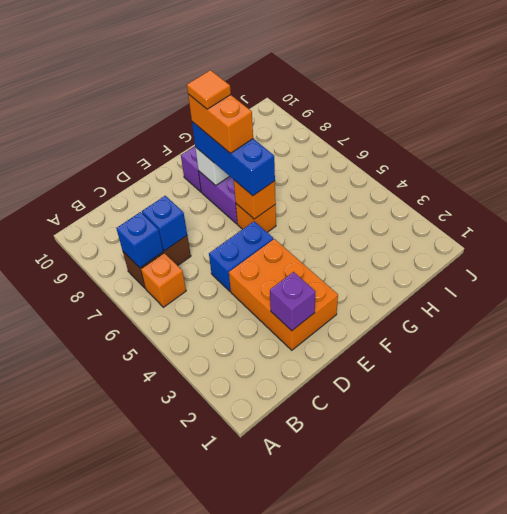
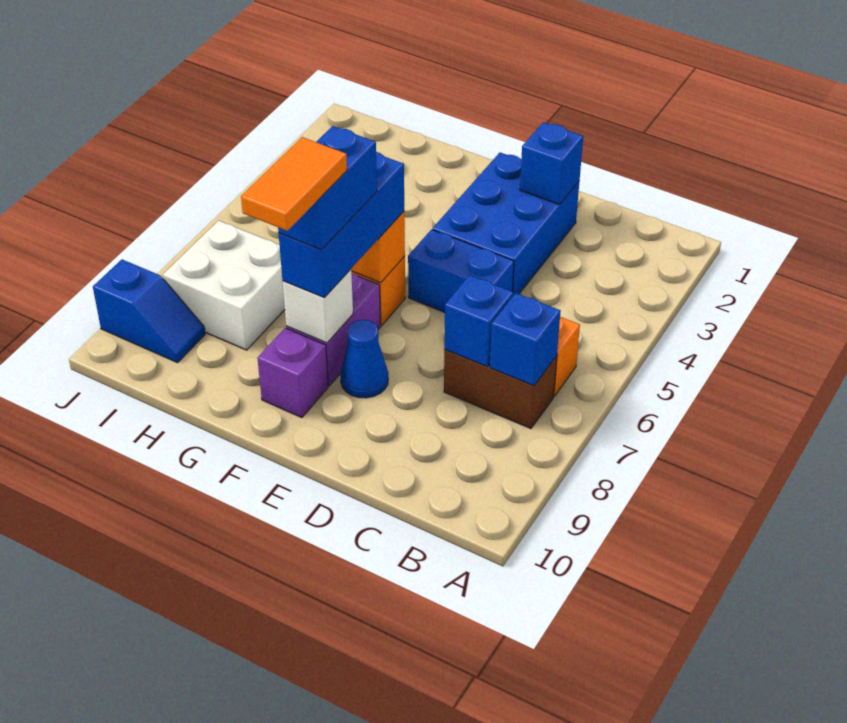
orange brick D2:E4 level 1 -> blue brick D2:E4 level 1
purple brick D2 level 2 -> blue brick D2 level 2
none -> blue cone E8 level 1
orange brick F7:F8 level 4 -> blue brick F7:F8 level 4
orange tile F8 level 5 -> orange tile F8:F9 level 5
none -> white brick H7:I8 level 1
none -> blue slope I9:J9 level 1 top J

